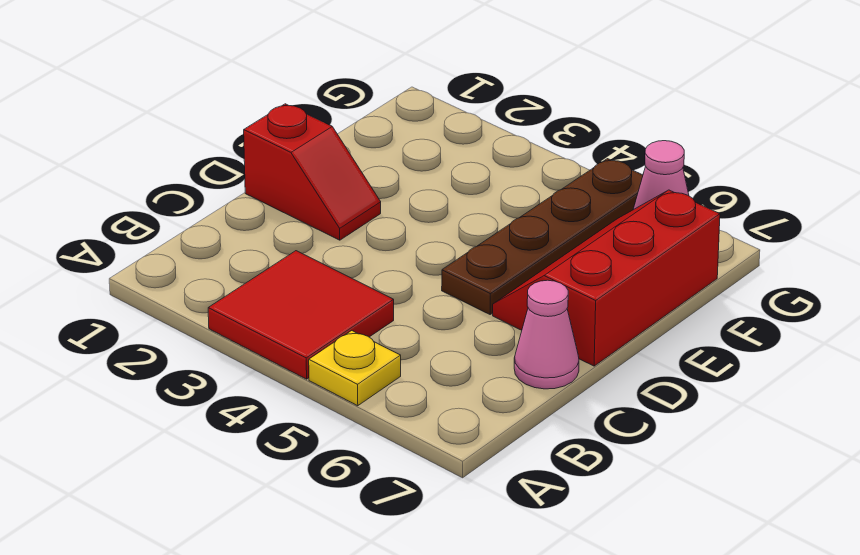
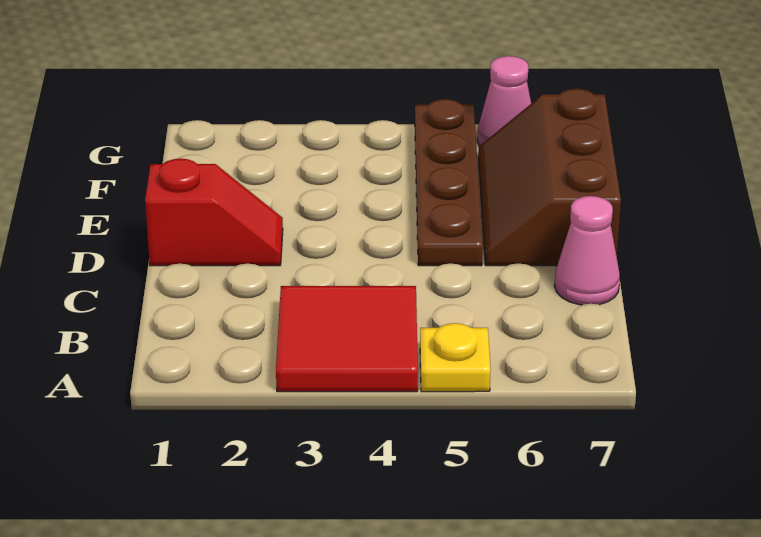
red slope D6:F7 level 1 top 7 -> brown slope D6:F7 level 1 top 7

